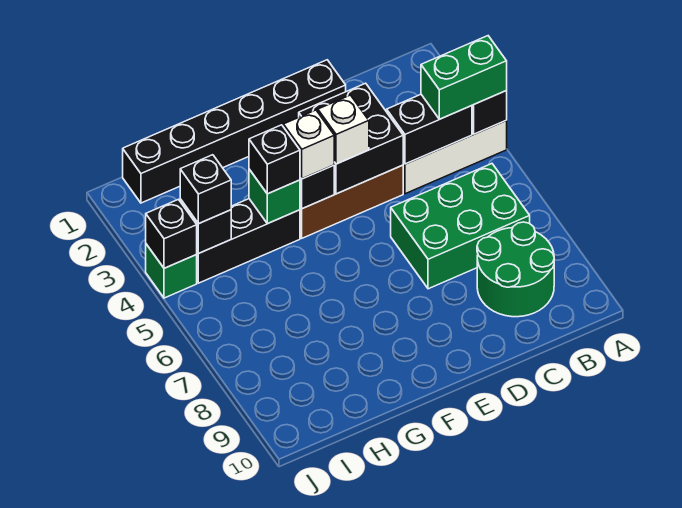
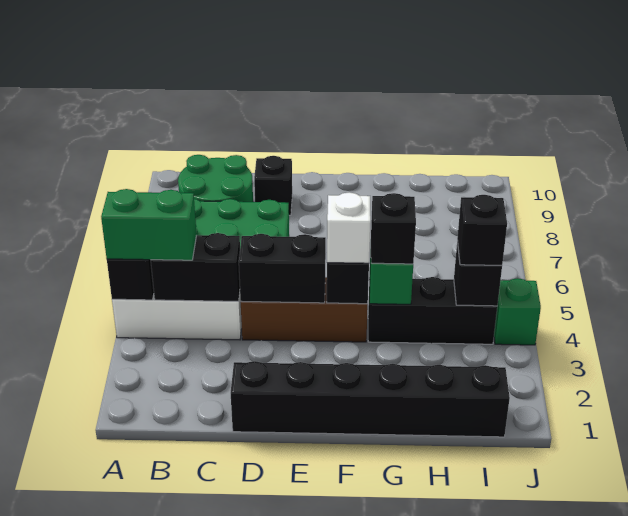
black brick D3:E4 level 2 -> black brick D4:E4 level 2
white brick E4 level 3 -> none
black brick J4 level 2 -> black brick D9 level 1

